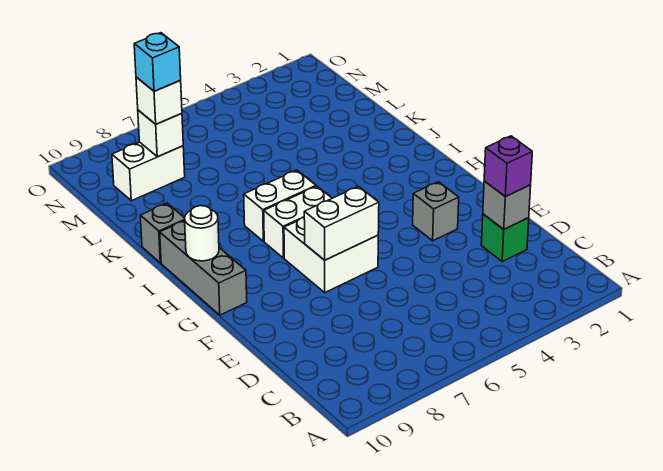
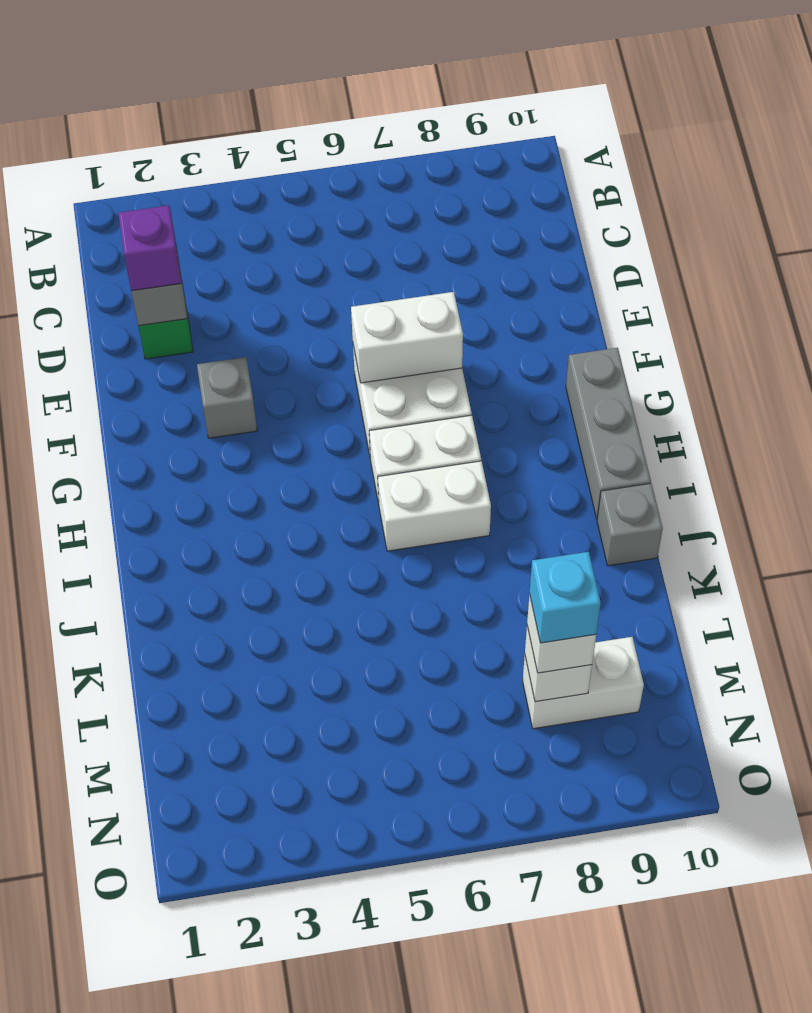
white round brick H10 level 2 -> none

